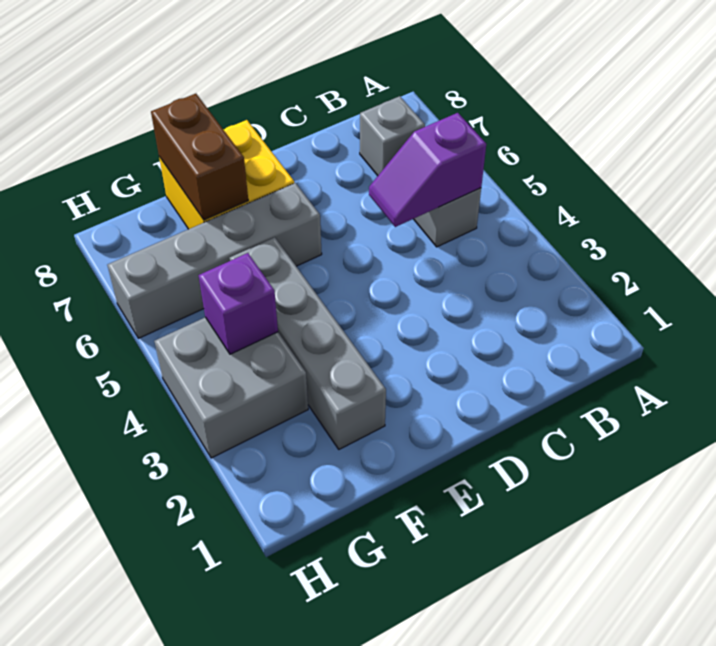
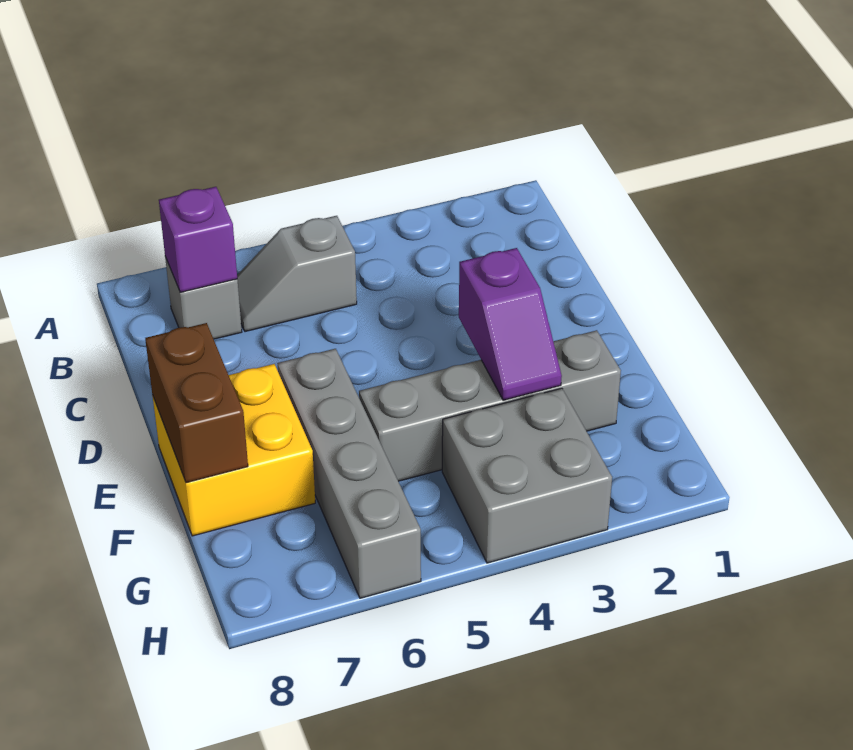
purple slope B5:C5 level 2 top B -> purple slope E3:F3 level 2 top E
brown brick F7:F8 level 2 -> brown brick E8:F8 level 2
purple brick G4 level 2 -> purple brick B7 level 2

